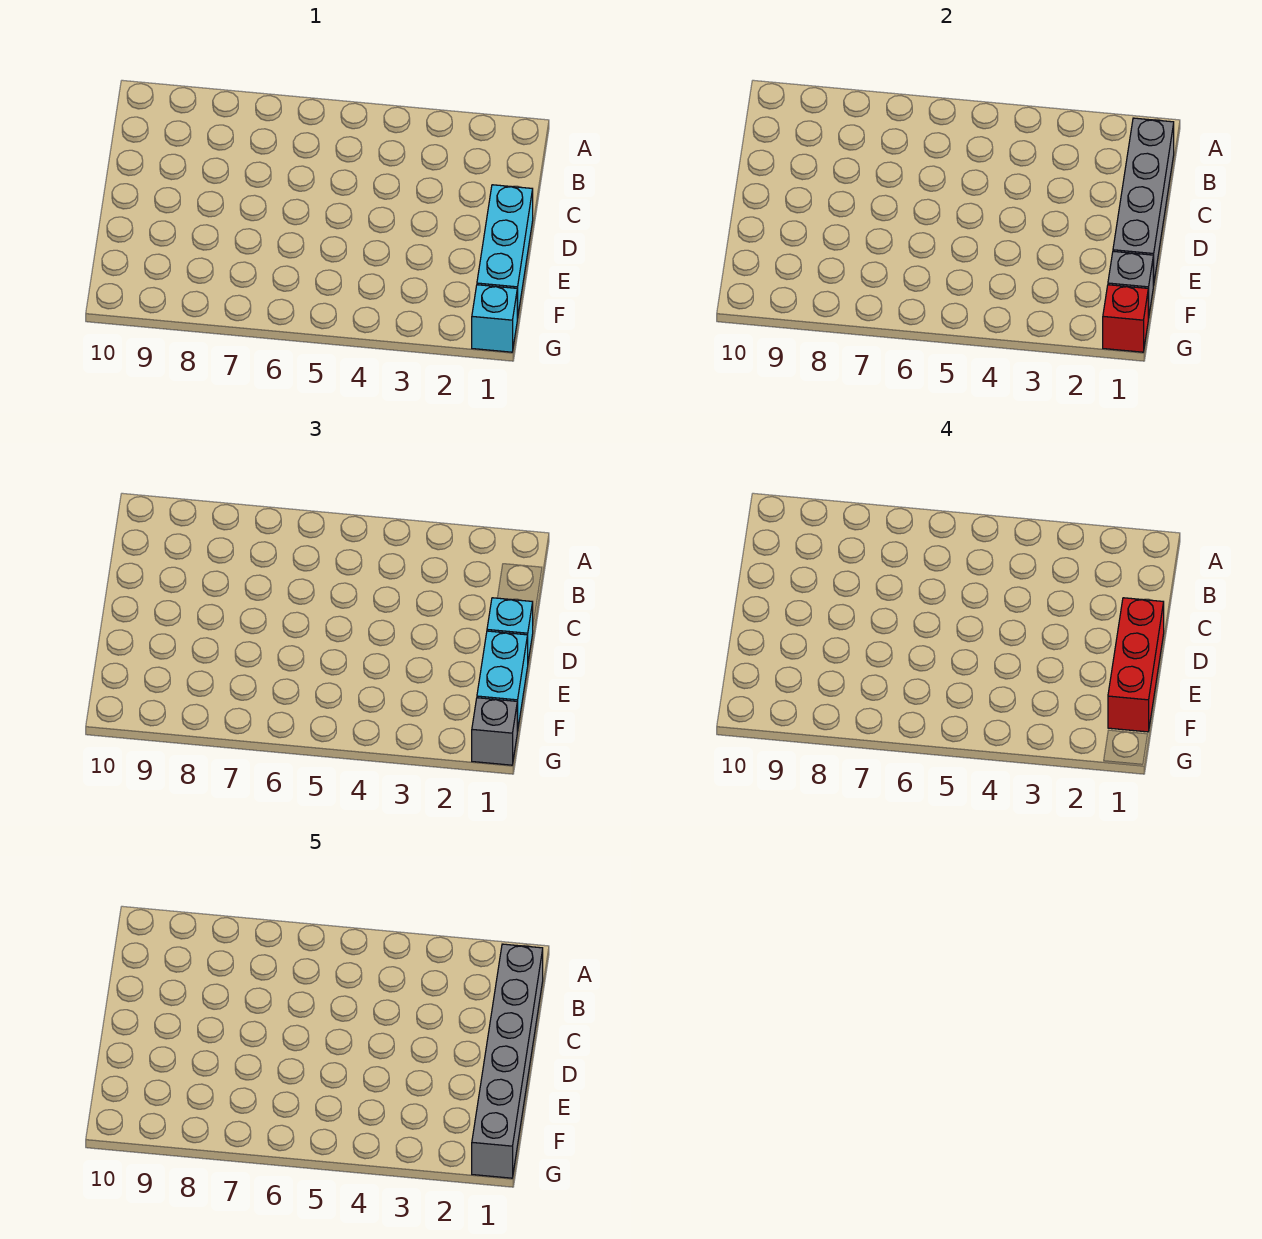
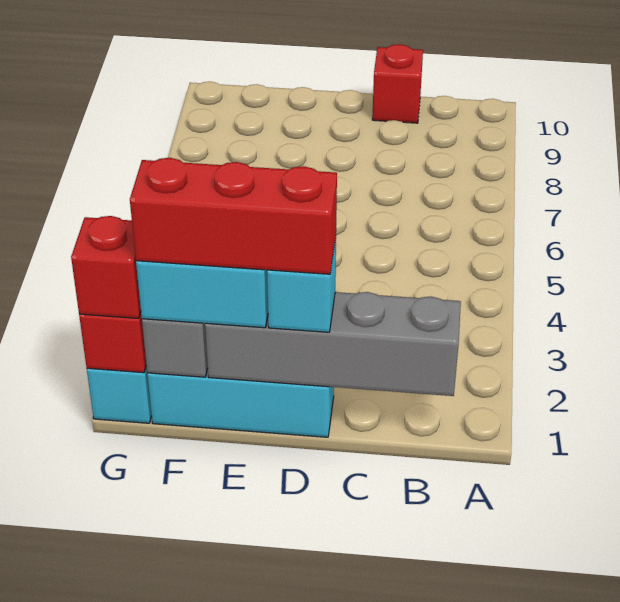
grey brick B1:G1 level 5 -> none
none -> red brick C10 level 1
grey brick G1 level 3 -> red brick G1 level 3

